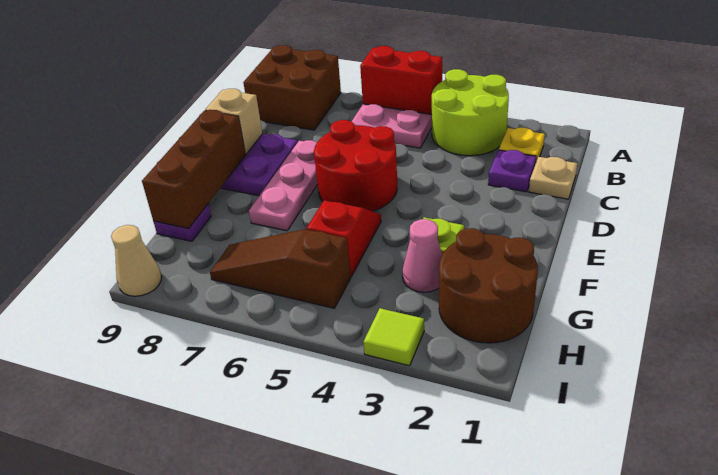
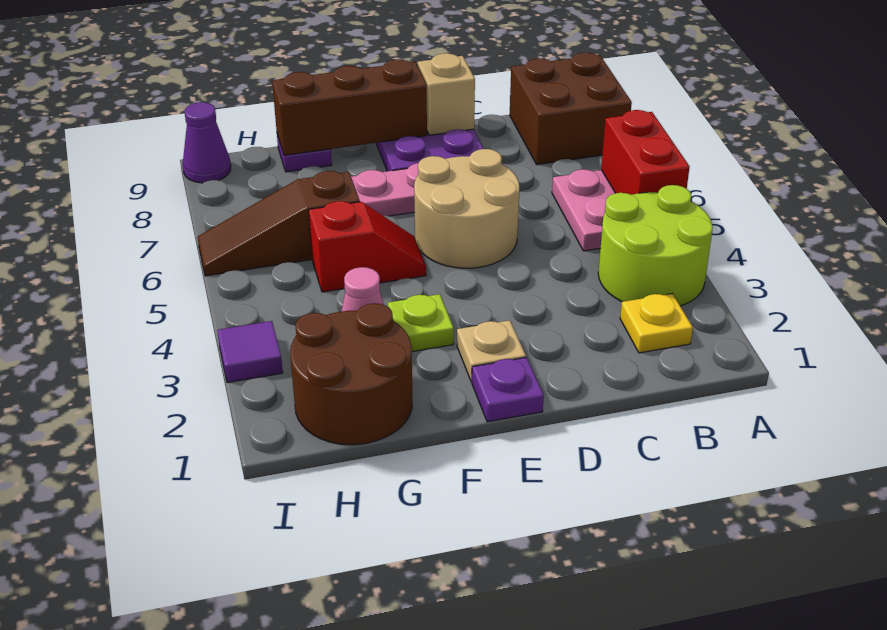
tan plate C1 level 1 -> tan plate E2 level 1
purple plate C2 level 1 -> purple plate E1 level 1
red round brick D5:E6 level 1 -> tan round brick D5:E6 level 1
brown slope H5:H7 level 1 top 5 -> brown slope G6:I6 level 1 top G
lime tile I3 level 1 -> purple tile I3 level 1
tan cone I9 level 1 -> purple cone I9 level 1

